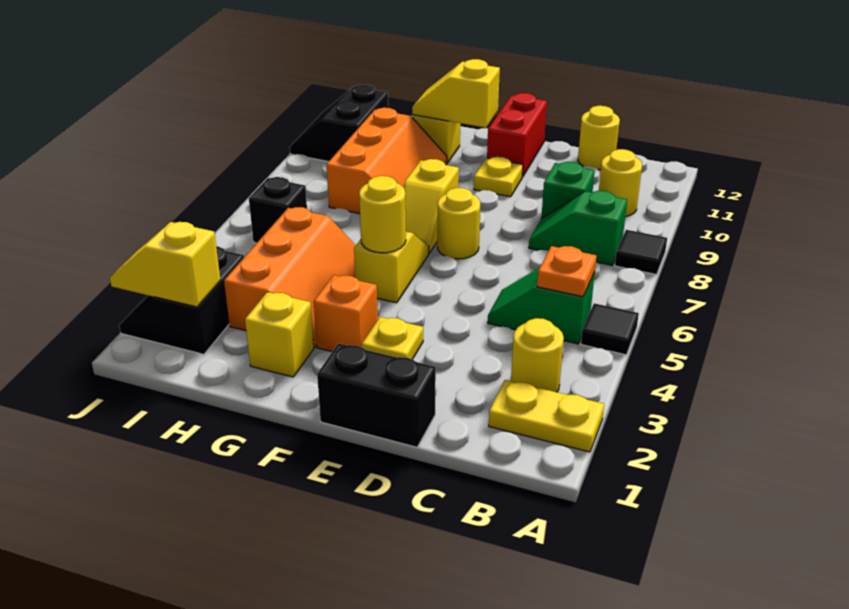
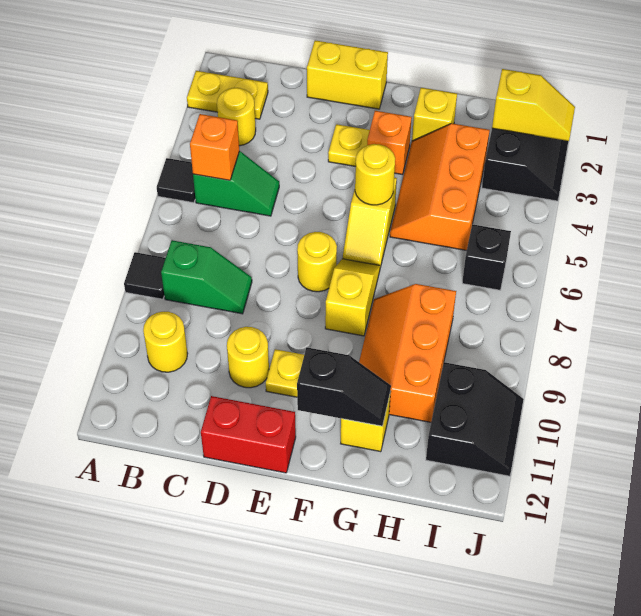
orange plate B5 level 2 -> orange brick B5 level 2
green brick C9 level 1 -> none
yellow round brick C12 level 1 -> yellow round brick D10 level 1
black brick D1:E1 level 1 -> yellow brick D1:E1 level 1
red brick E11:E12 level 1 -> red brick D12:E12 level 1
yellow slope F11:G11 level 2 top F -> black slope F11:G11 level 2 top F

